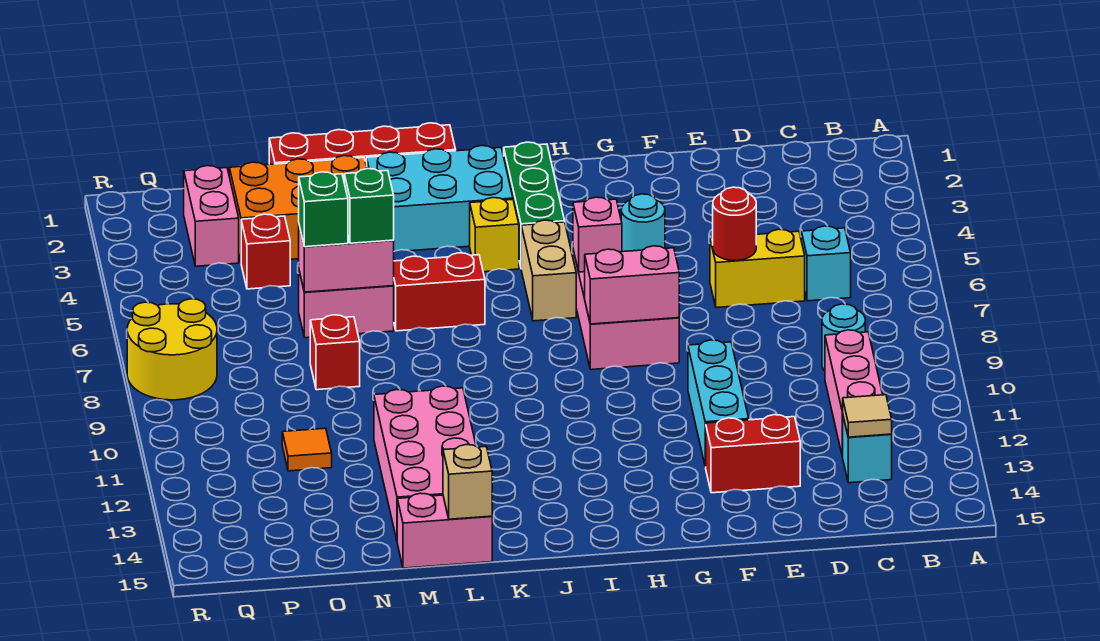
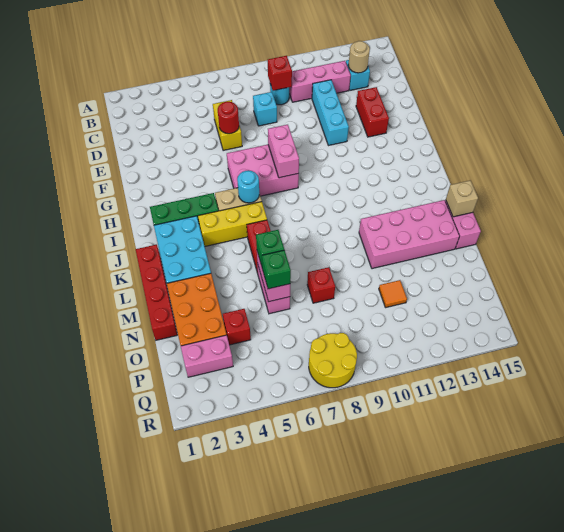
cyan brick C6 level 1 -> cyan brick D8 level 1
none -> red brick C9 level 2
tan tile C13 level 2 -> tan round brick C13 level 2
cyan brick F10:F12 level 1 -> cyan brick D11:F11 level 1
cyan round brick G6 level 2 -> cyan round brick I6 level 2
pink brick H6 level 2 -> none
yellow brick J4 level 1 -> yellow brick J4:J6 level 1

